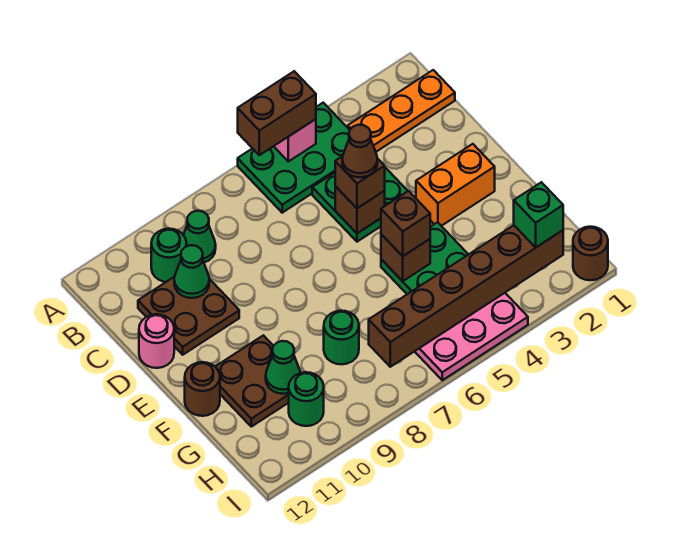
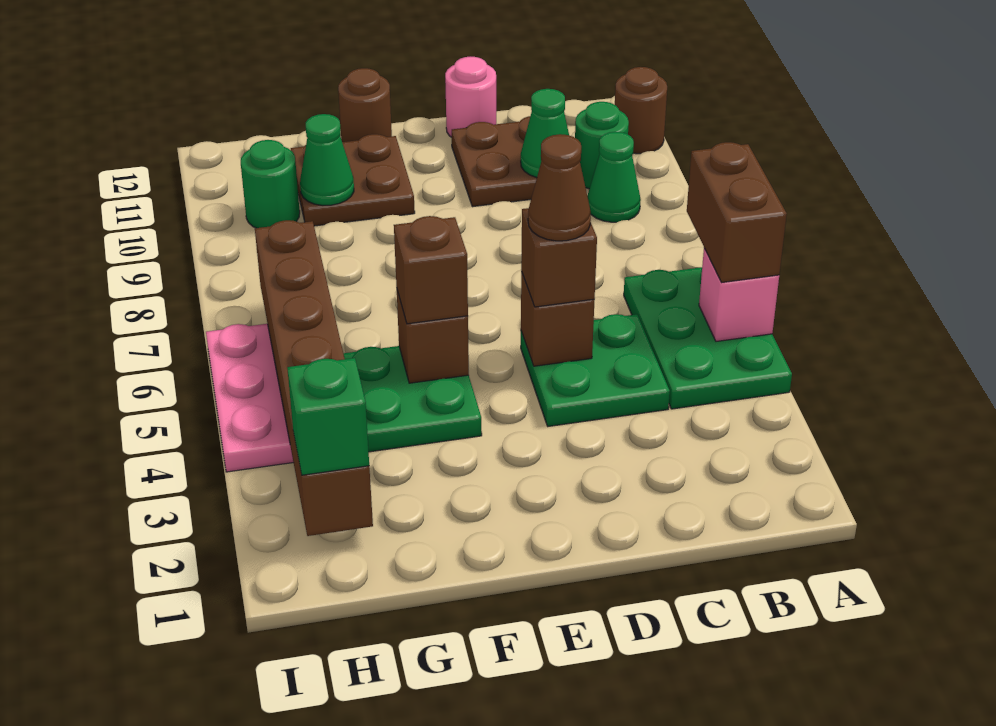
orange plate B1:B3 level 1 -> none
orange brick E2:E3 level 1 -> none
green round brick G8 level 1 -> none
brown round brick I1 level 1 -> brown round brick A11 level 1

